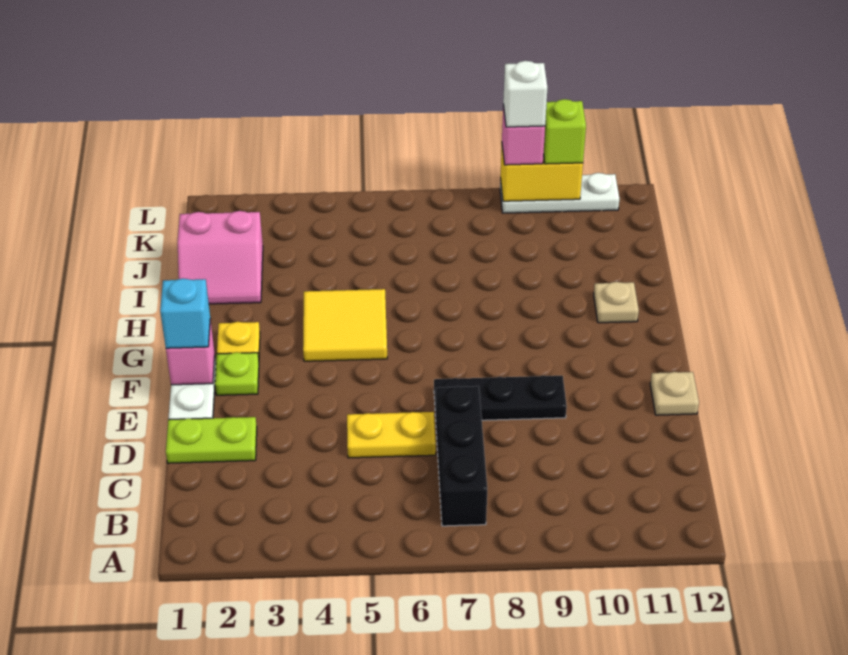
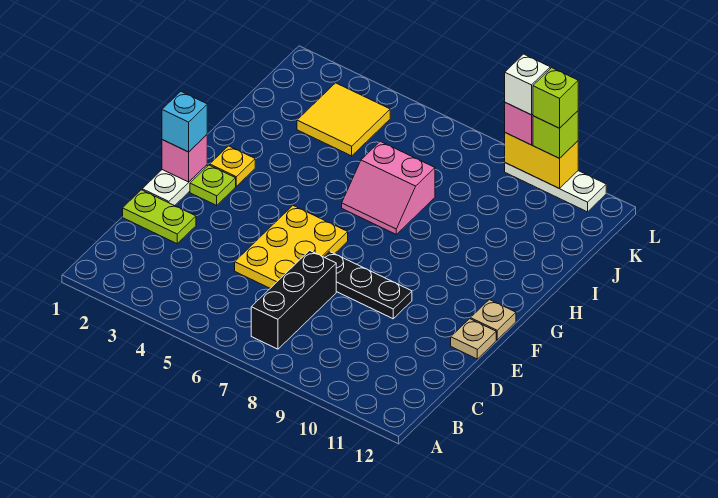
yellow plate D5:D6 level 1 -> yellow plate D5:F6 level 1
yellow tile G4:H5 level 1 -> yellow tile J3:K4 level 1
tan plate H11 level 1 -> tan plate F12 level 1
pink slope I1:J2 level 1 top J -> pink slope H6:I7 level 1 top I
none -> lime brick L10 level 4

